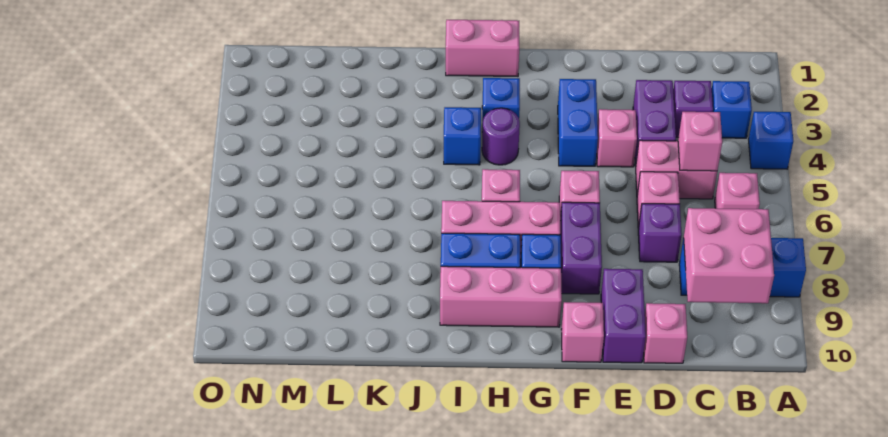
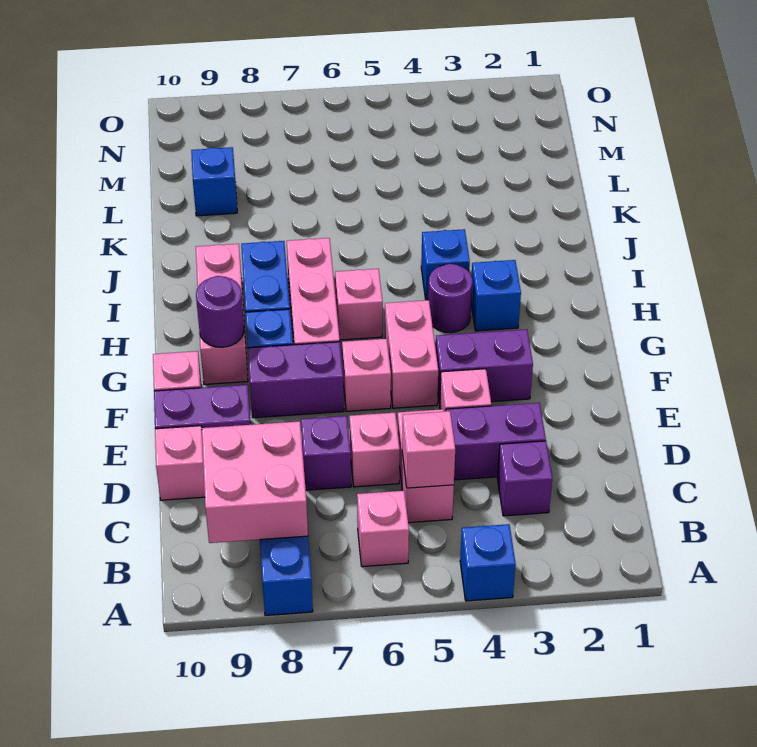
blue brick B3 level 1 -> blue brick L9 level 1
blue brick F3:F4 level 1 -> purple brick F3:F4 level 1
none -> purple round brick G9 level 2
pink brick H1:I1 level 1 -> pink brick F5:G5 level 1

